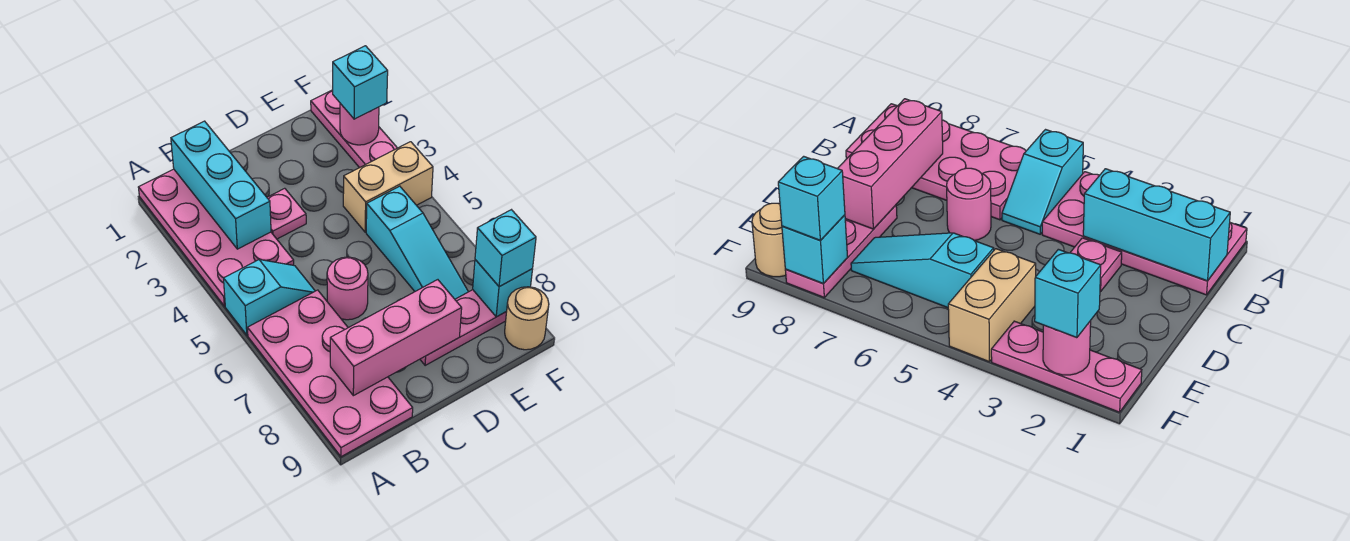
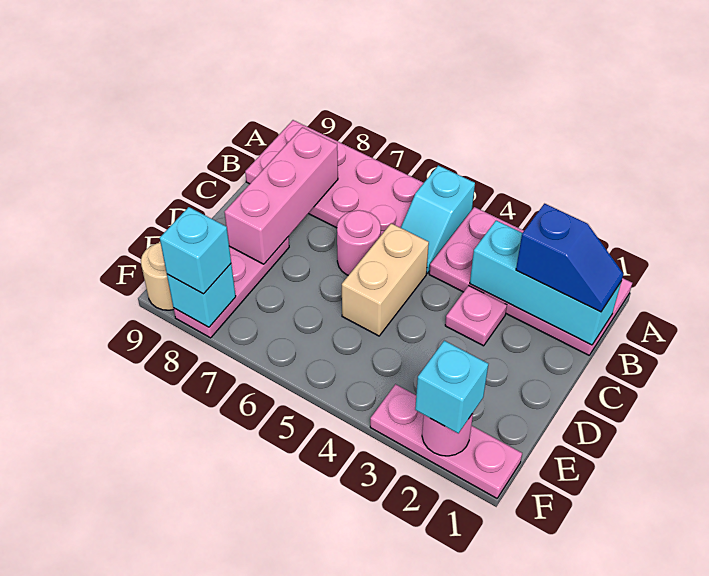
none -> blue slope B1:B2 level 3 top 2
tan brick E4:F4 level 1 -> tan brick C5:D5 level 1
cyan slope E5:E7 level 1 top 5 -> none

